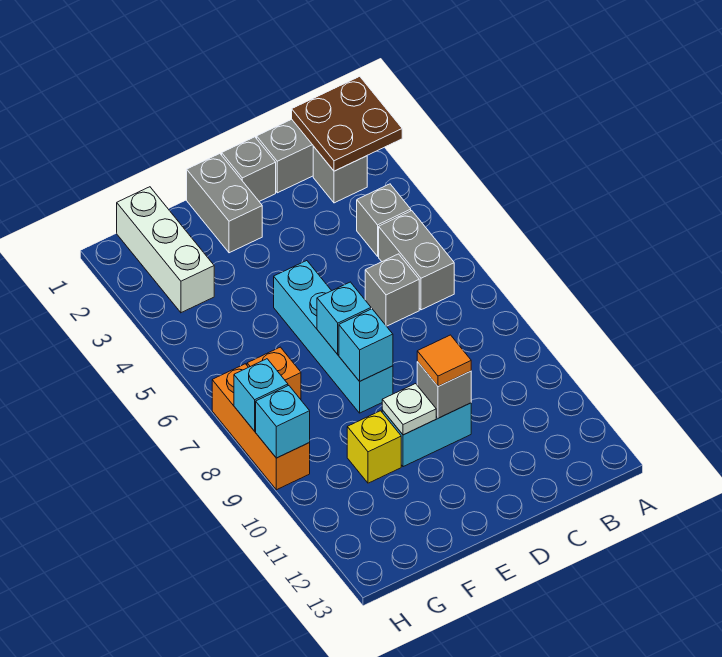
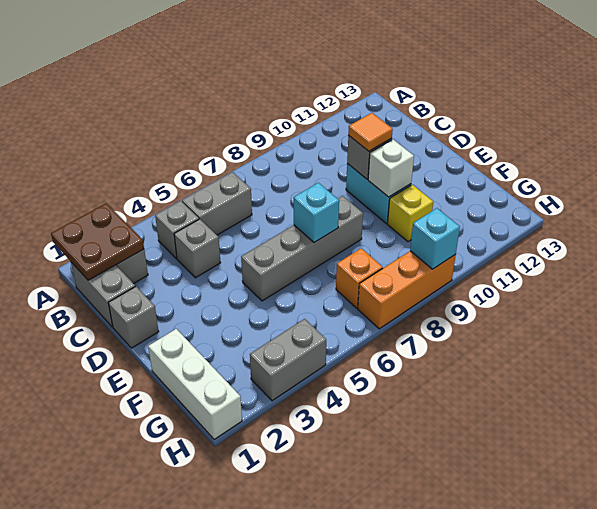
grey brick C6 level 1 -> grey brick C4 level 1
grey brick E1:E2 level 1 -> grey brick H3:H4 level 1
cyan brick E5:E8 level 1 -> grey brick E5:E8 level 1
cyan brick E8 level 2 -> none
white plate E10 level 2 -> white brick E10 level 2
white brick G1:G3 level 1 -> white brick F1:H1 level 1
cyan brick H8 level 2 -> none

